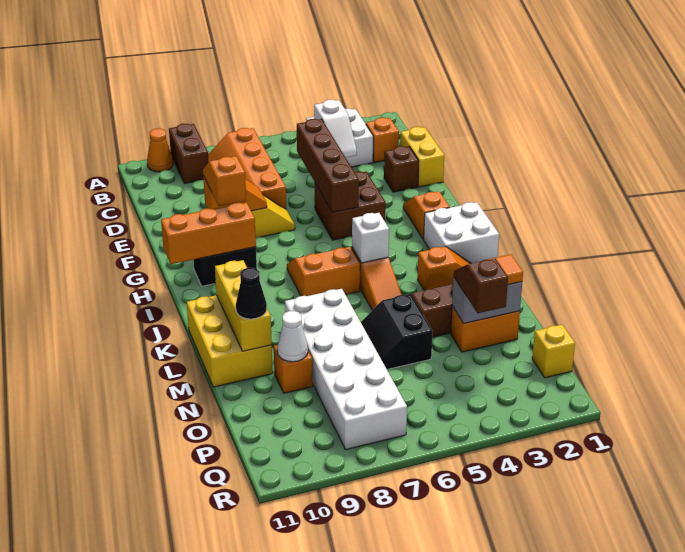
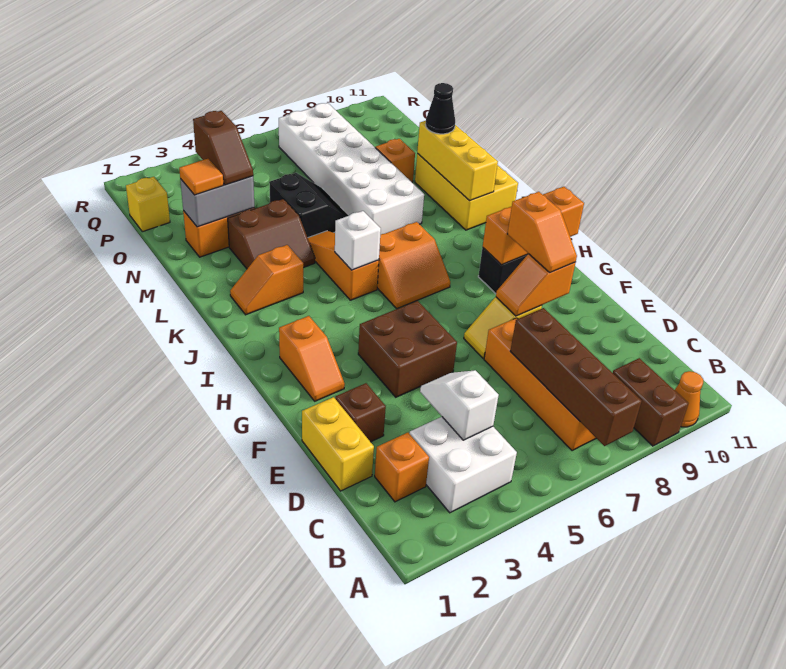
brown brick D5:G5 level 2 -> brown brick A7:D7 level 2
white brick I1:J2 level 1 -> none
white cone N9 level 2 -> none

